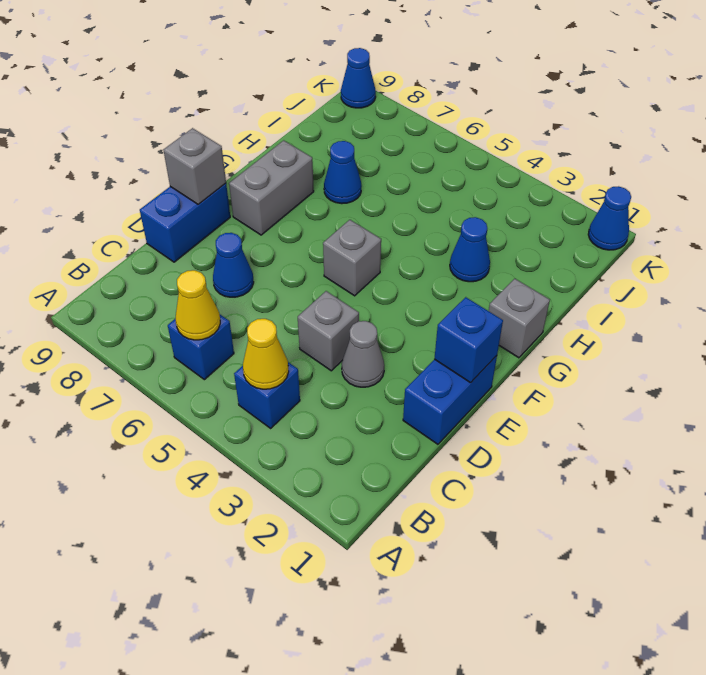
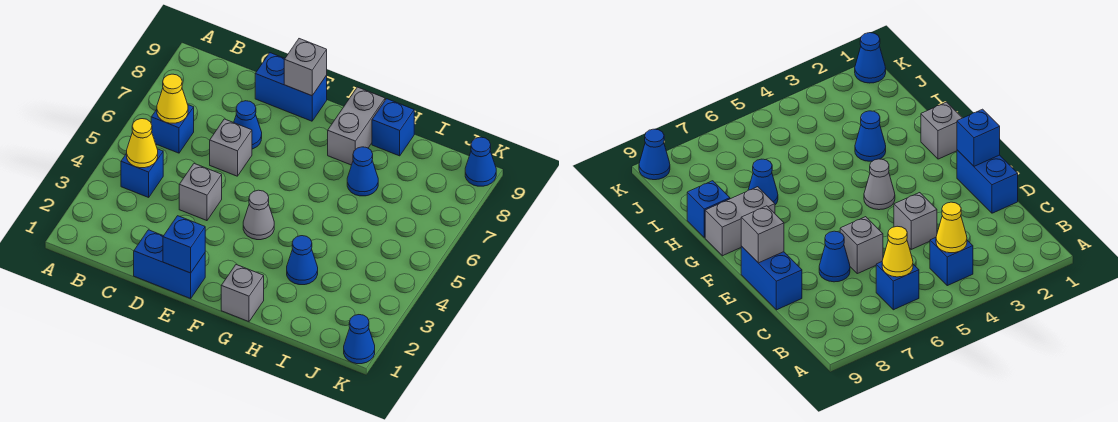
grey cone D3 level 1 -> grey cone F4 level 1
grey brick F5 level 1 -> grey brick D6 level 1
grey brick F8:G8 level 1 -> grey brick G8:G9 level 1
none -> blue brick H9 level 1

